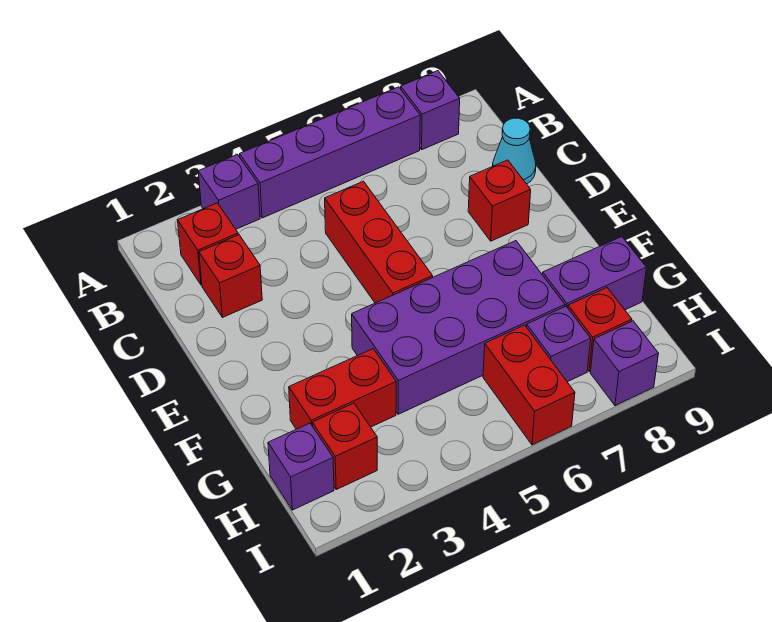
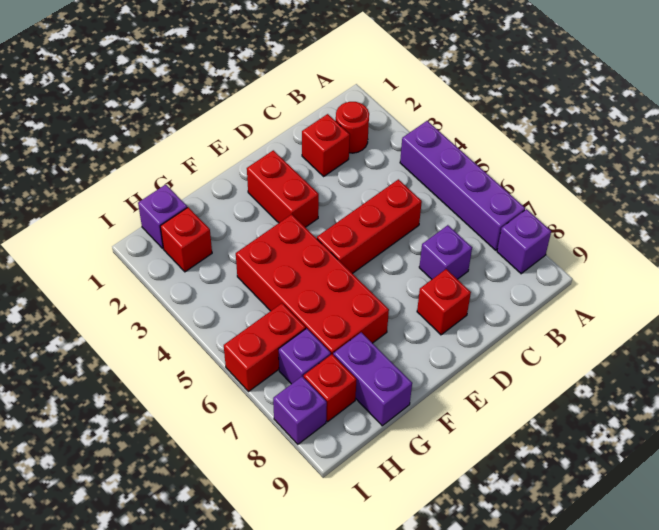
purple brick A3 level 1 -> purple brick C7 level 1
red brick B2 level 1 -> red round brick B2 level 1
cyan cone C9 level 1 -> none
purple brick F4:G7 level 1 -> red brick F4:G7 level 1
red brick G2:G3 level 1 -> red brick E2:E3 level 1

